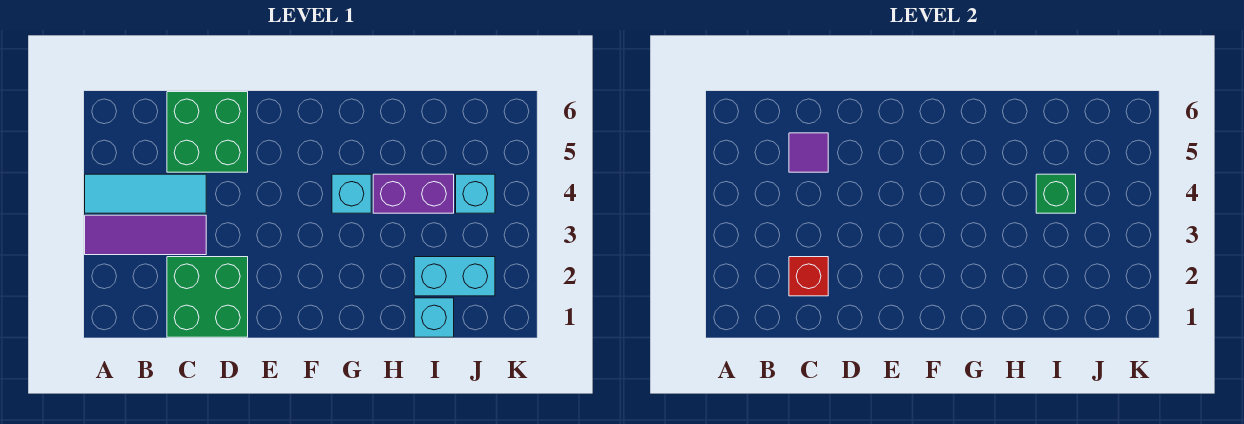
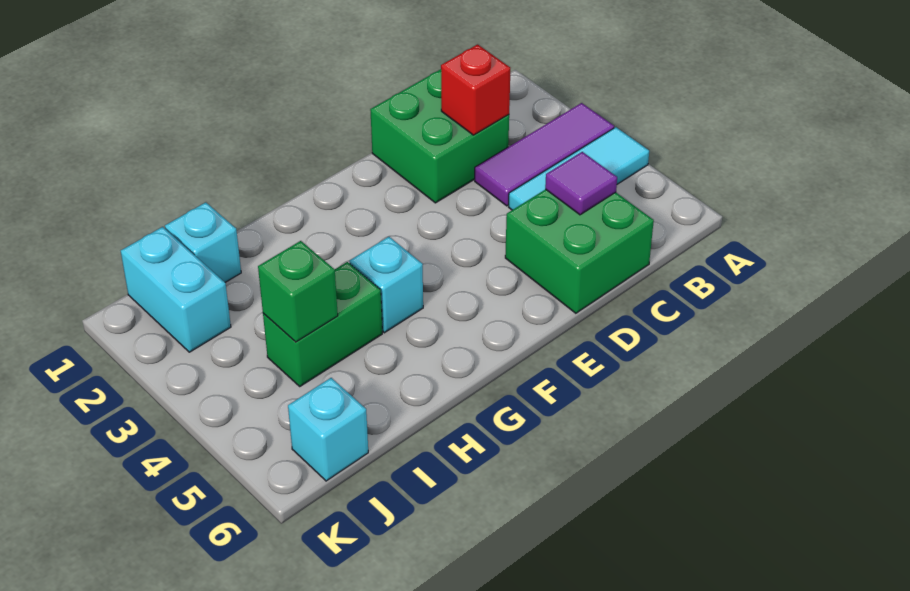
purple brick H4:I4 level 1 -> green brick H4:I4 level 1
cyan brick I2:J2 level 1 -> cyan brick J1:J2 level 1
cyan brick J4 level 1 -> cyan brick J6 level 1

